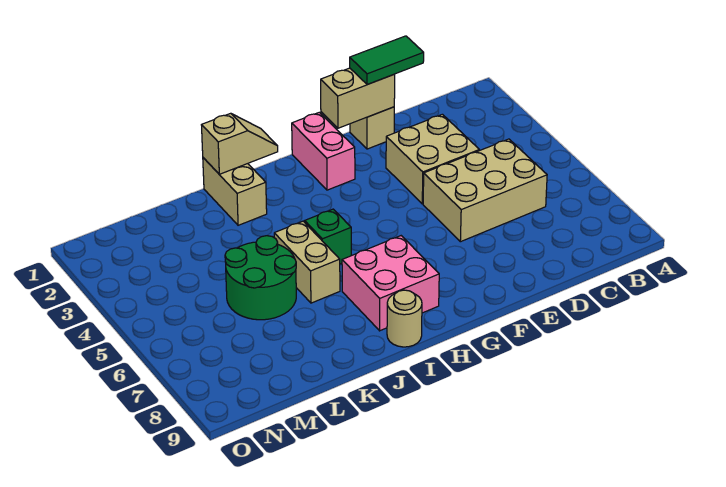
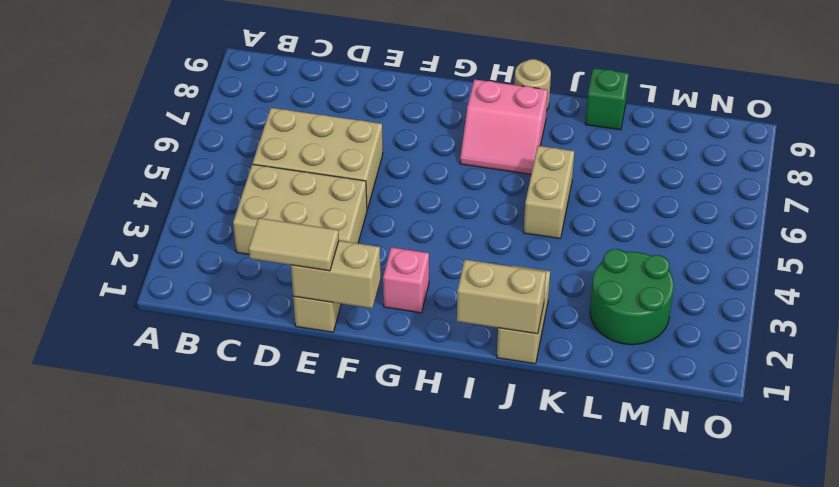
green tile D1:E1 level 3 -> tan tile D1:E1 level 3
tan brick D3:E4 level 1 -> tan brick C3:E4 level 1
pink brick G1:G2 level 1 -> pink brick G2 level 1
pink brick H7:I8 level 1 -> pink slope H7:I8 level 1 top 8
tan slope I1:J1 level 2 top J -> tan brick I1:J1 level 2
green brick I5 level 1 -> green brick K9 level 1
green round brick K5:L6 level 1 -> green round brick L2:M3 level 1

